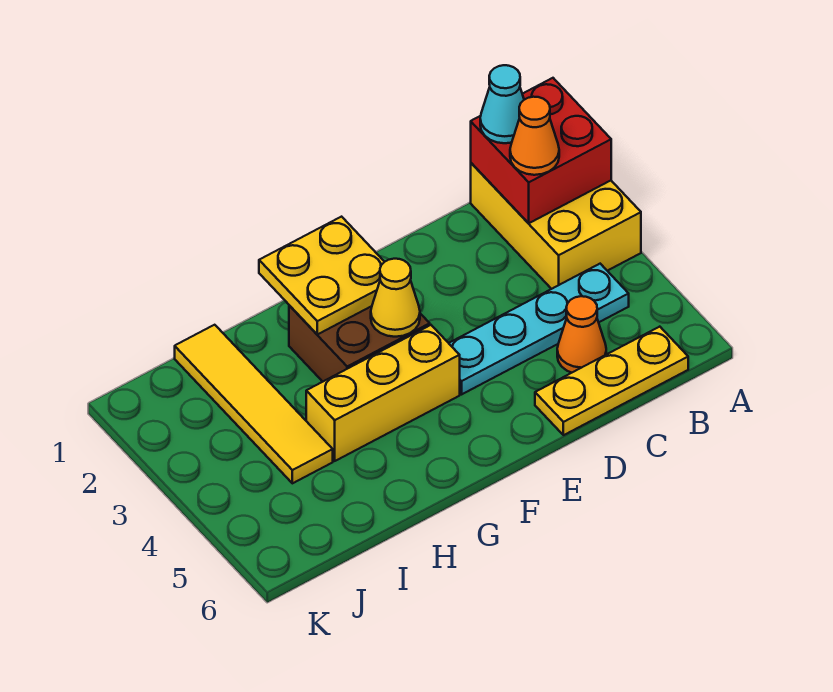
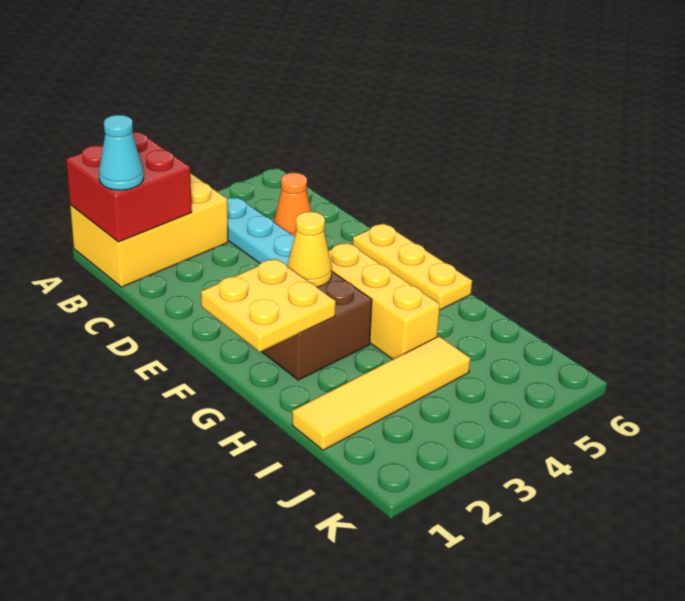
orange cone B2 level 3 -> none
yellow plate B6:D6 level 1 -> yellow plate E6:G6 level 1

